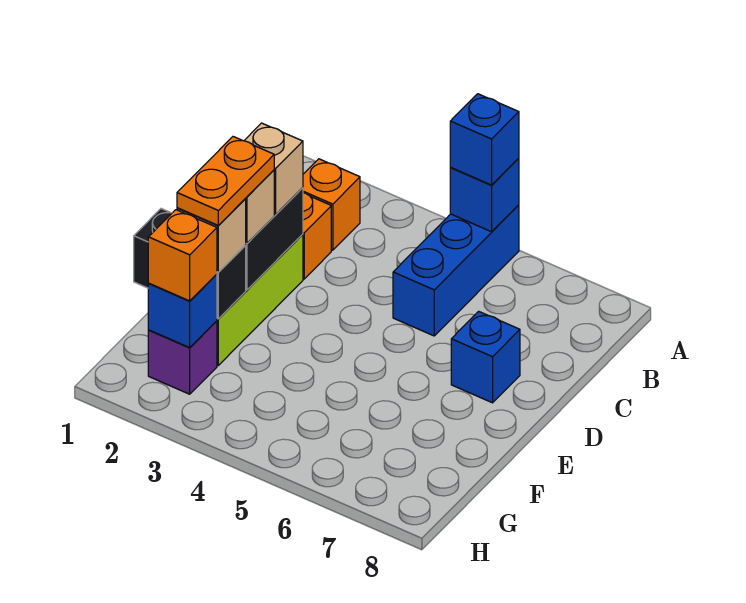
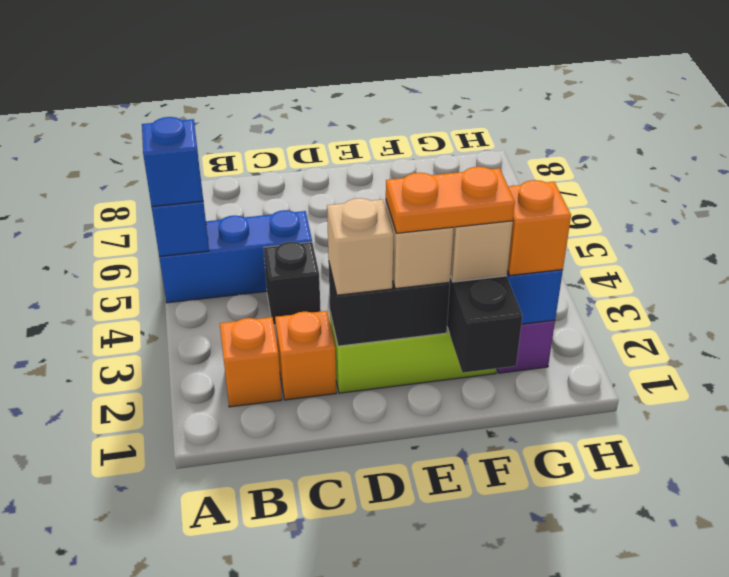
none -> black brick C4 level 1
blue brick D7 level 1 -> none

